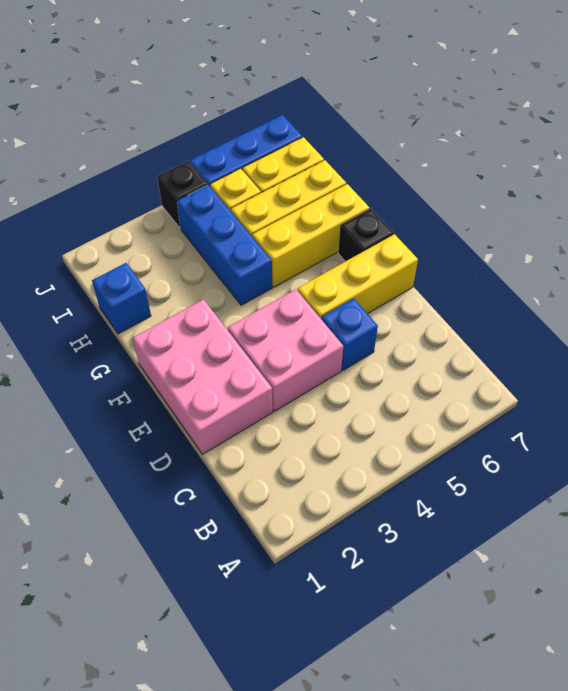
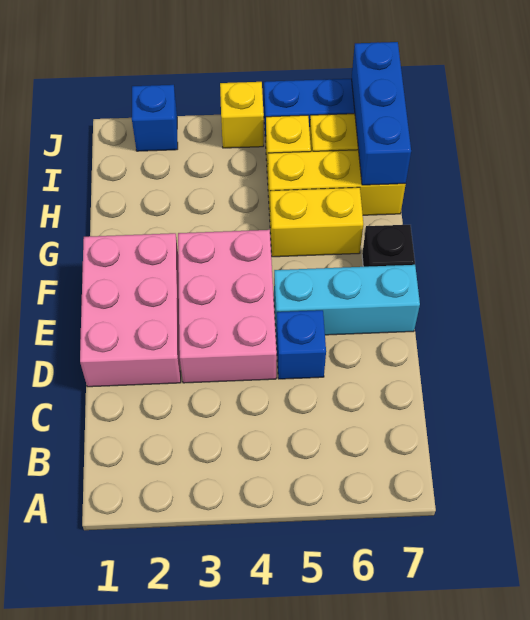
pink brick D3:E4 level 1 -> pink brick D3:F4 level 1
yellow brick E5:E7 level 1 -> cyan brick E5:E7 level 1
blue brick G4:I4 level 1 -> blue brick H7:J7 level 2
yellow brick G5:G7 level 1 -> yellow brick G5:G6 level 1
blue brick H1 level 1 -> blue brick J2 level 1
black brick J4 level 1 -> yellow brick J4 level 1

